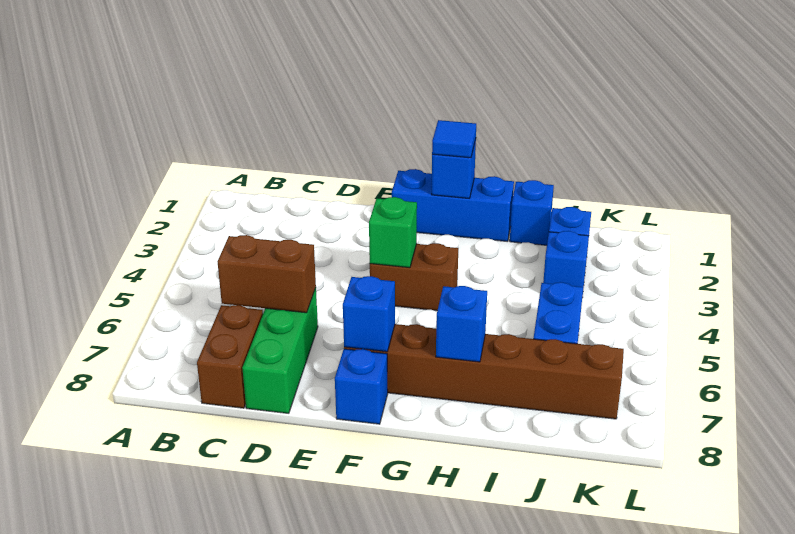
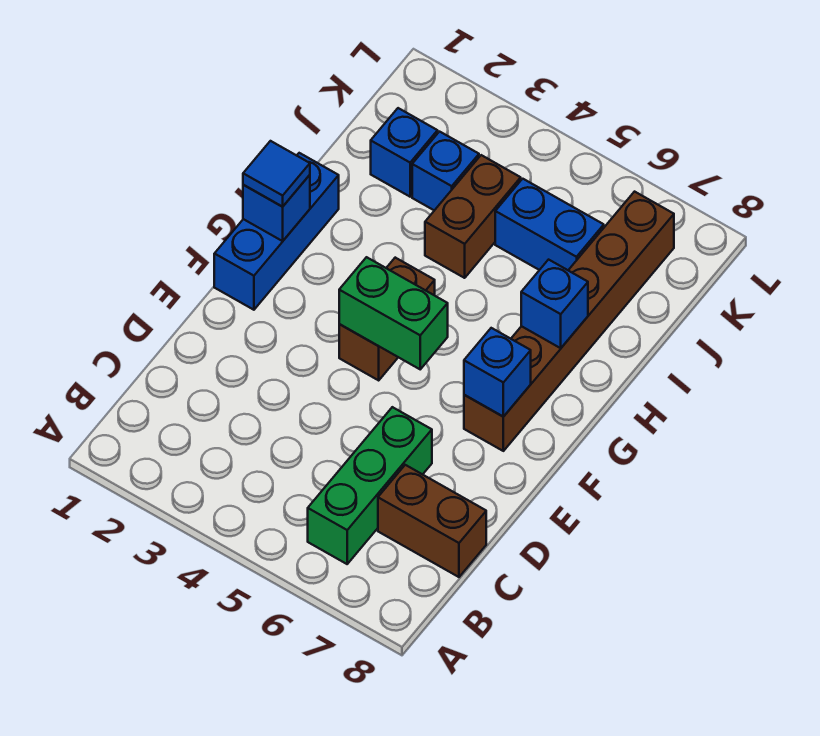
brown brick C6:D6 level 2 -> brown brick I4:J4 level 1
green brick D6:D8 level 1 -> green brick B6:D6 level 1
green brick F4 level 2 -> green brick F4:F5 level 2
blue brick F8 level 1 -> none
blue brick I1 level 1 -> none

